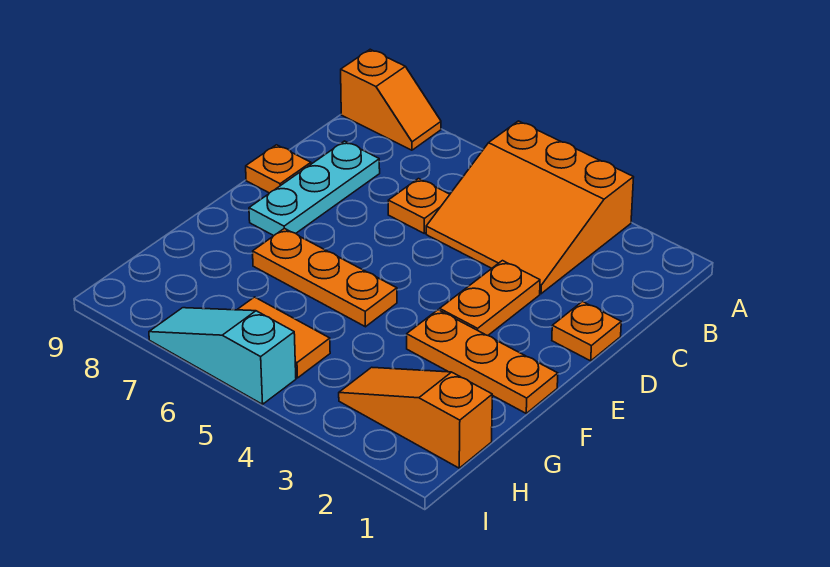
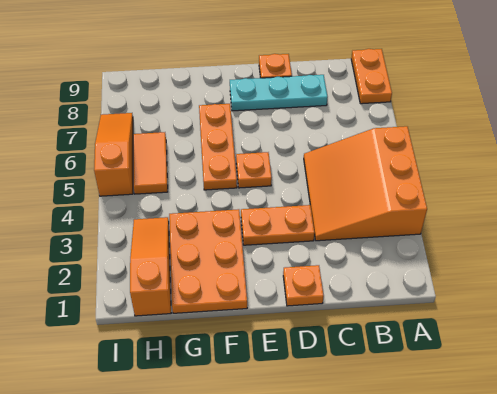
orange slope A8:A9 level 1 top 9 -> orange plate A8:A9 level 1
orange plate C6 level 1 -> orange plate E5 level 1
orange plate F1:F3 level 1 -> orange plate F1:G3 level 1
cyan slope I5:I7 level 1 top 5 -> orange slope I5:I7 level 1 top 5

